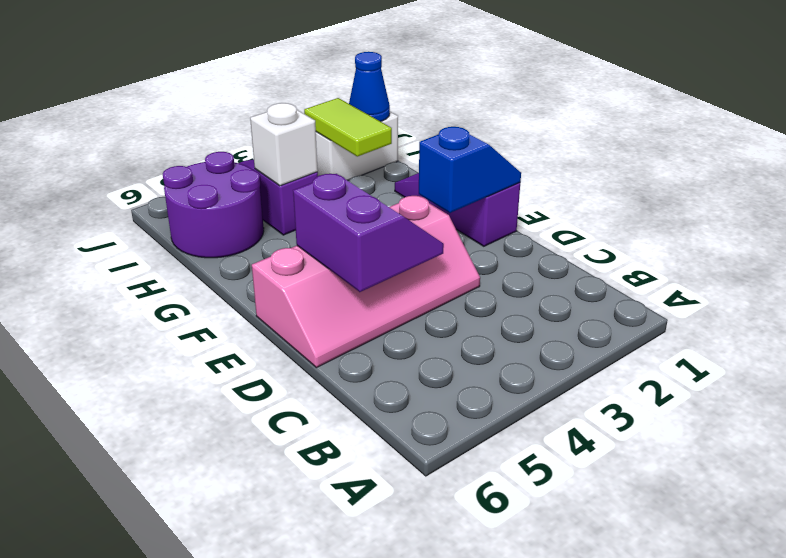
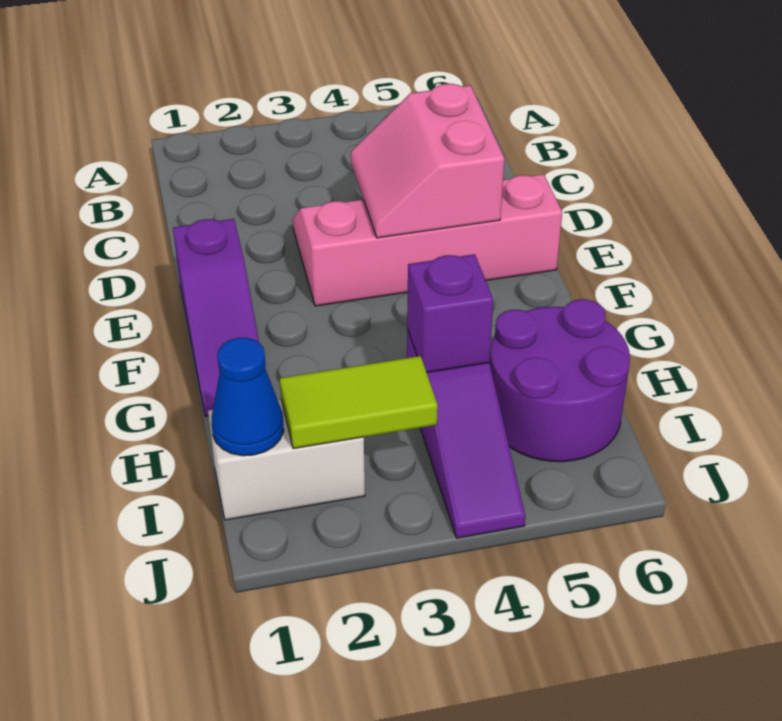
purple slope D4:E5 level 2 top 5 -> pink slope D4:E5 level 2 top 5
blue slope E1:E2 level 2 top 2 -> none
lime tile H2:I2 level 2 -> lime tile I2:I3 level 2
white brick H4 level 2 -> purple brick H4 level 2

